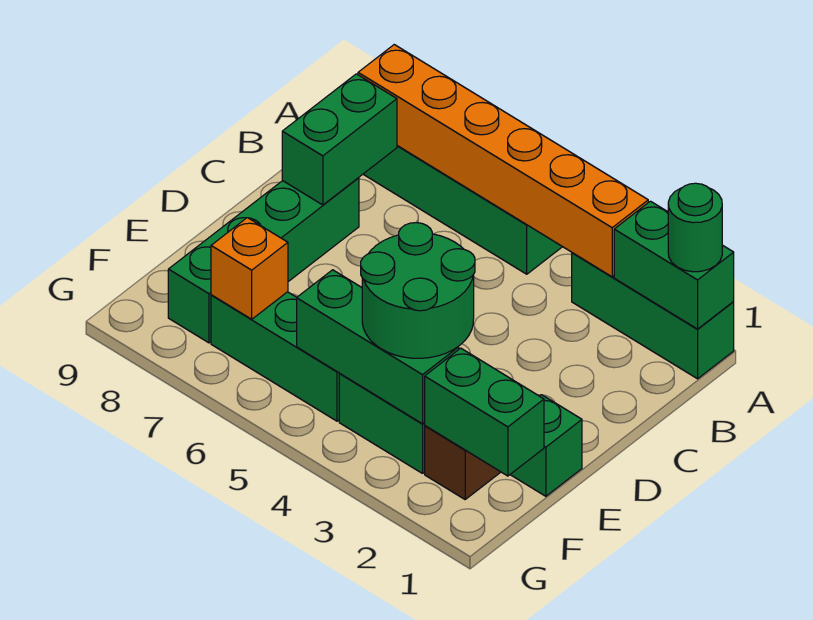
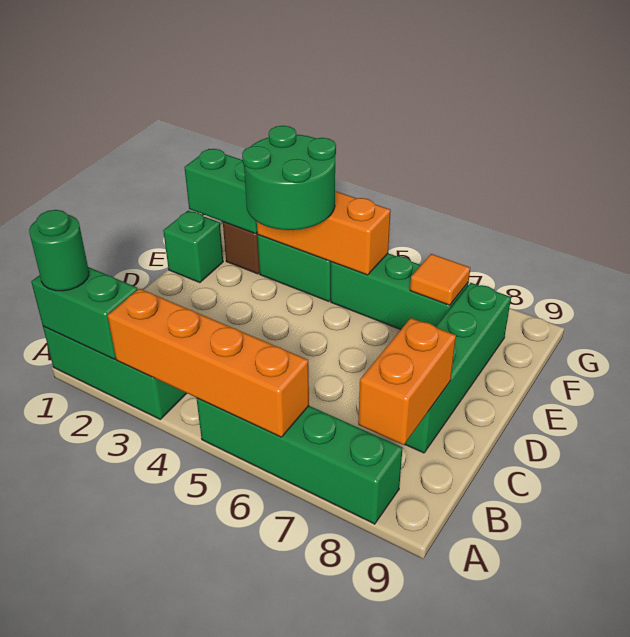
orange brick A3:A8 level 2 -> orange brick A3:A6 level 2
green brick B8:C8 level 2 -> orange brick B8:C8 level 2
green brick F3:F5 level 2 -> orange brick F3:F5 level 2
orange brick F7 level 2 -> orange tile F7 level 2

